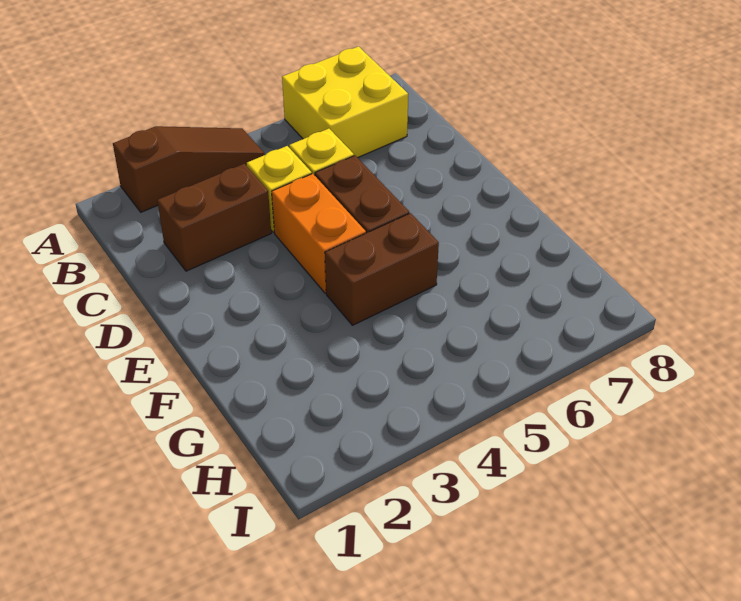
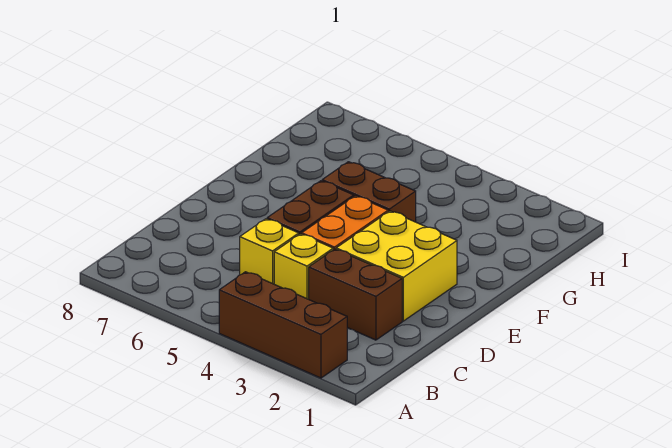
brown slope A2:A4 level 1 top 2 -> brown brick A2:A4 level 1
yellow brick A6:B7 level 1 -> yellow brick D2:E3 level 1

